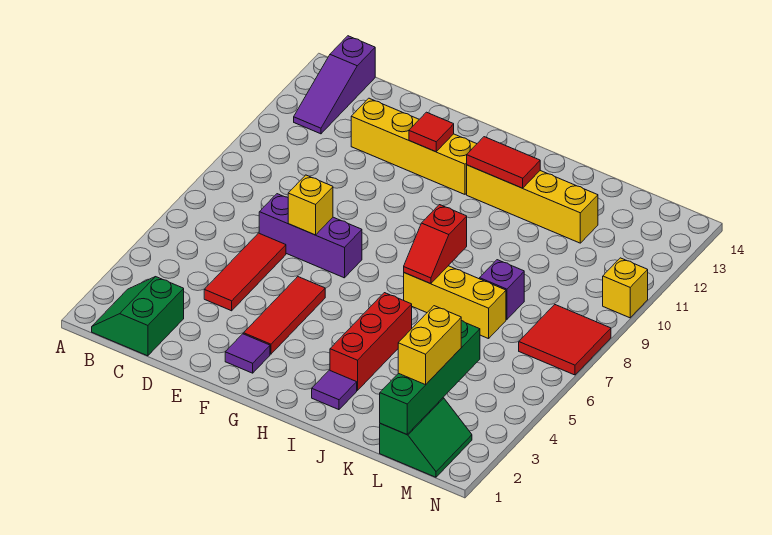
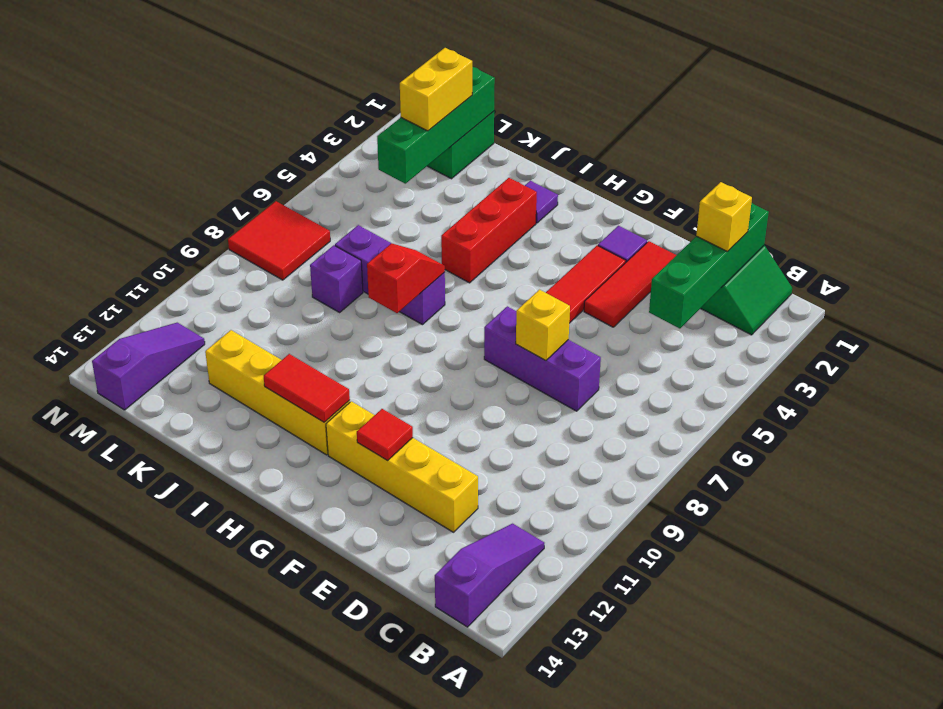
none -> green brick C1:C4 level 2
red tile D4:D6 level 1 -> red tile E2:E4 level 1
yellow brick I7:K7 level 1 -> purple brick I7:K7 level 1
none -> purple slope M12:M14 level 1 top 14
yellow brick N10 level 1 -> yellow brick C2 level 3

